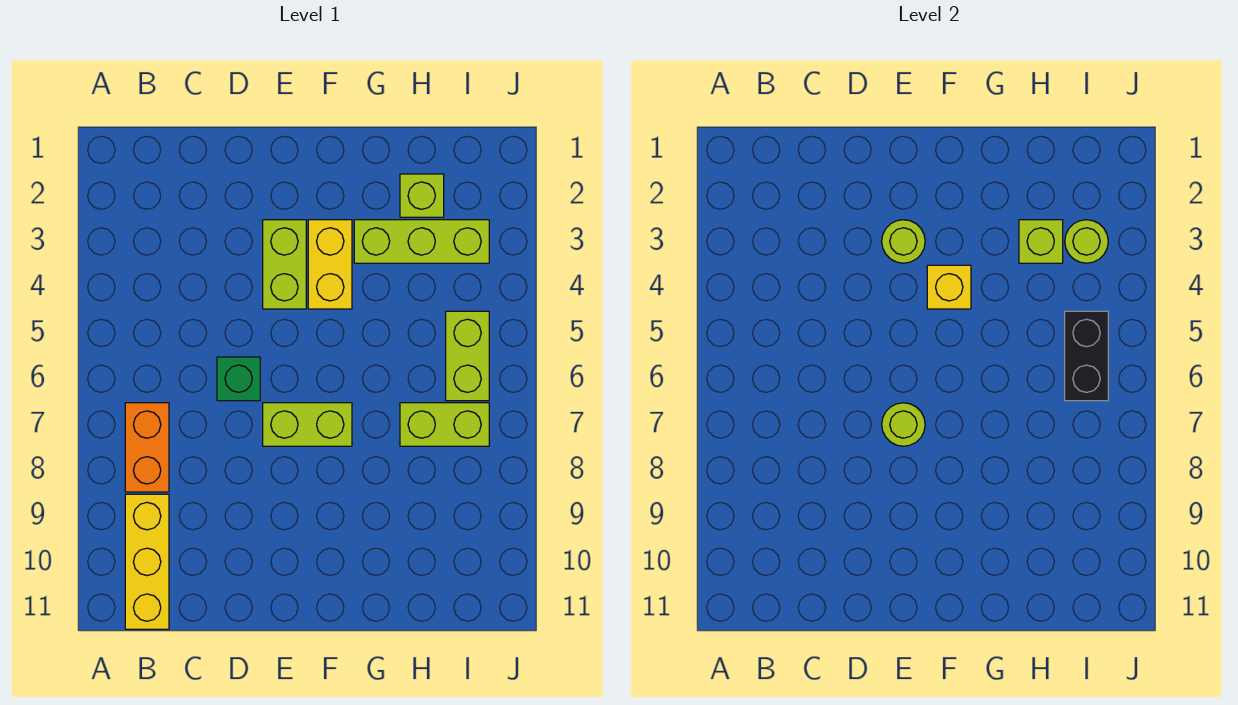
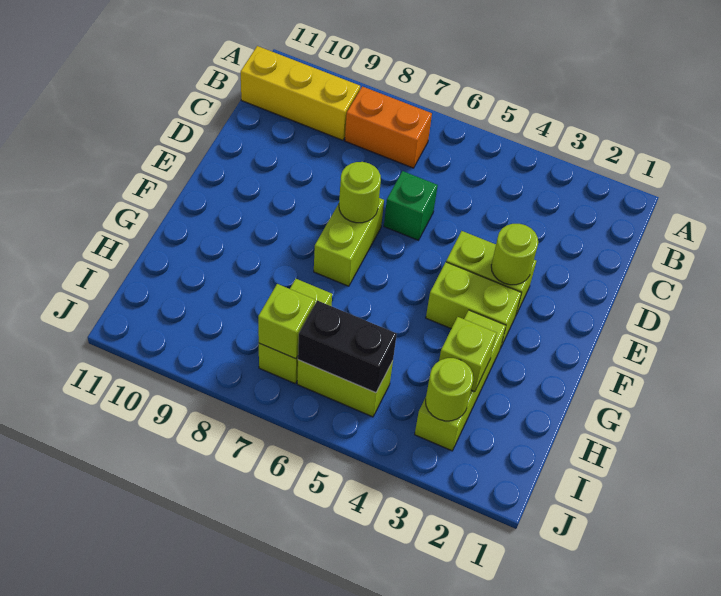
yellow brick F3:F4 level 1 -> lime brick F3:F4 level 1
yellow brick F4 level 2 -> none
lime brick H2 level 1 -> lime brick I7 level 2

